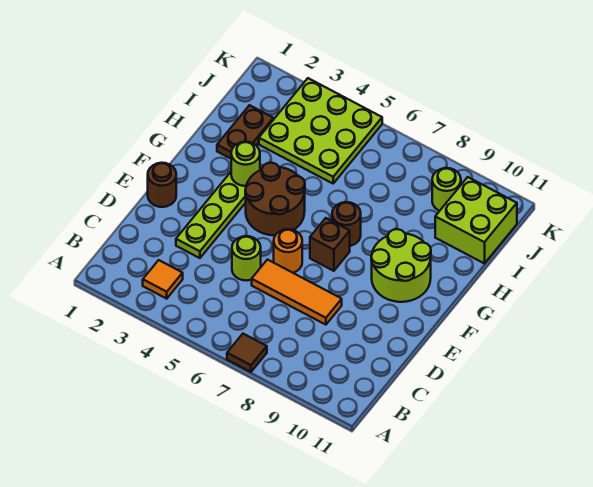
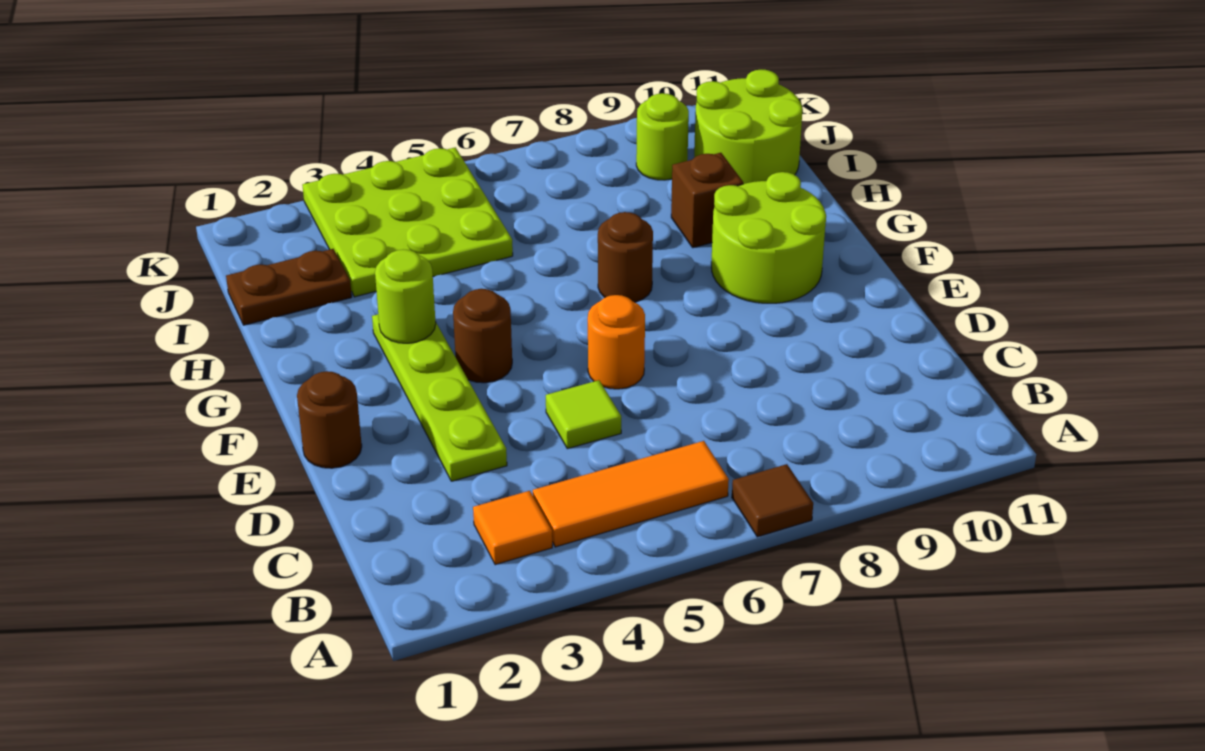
lime round brick D5 level 1 -> lime tile D5 level 1
orange tile D6:D8 level 1 -> orange tile B4:B6 level 1
brown round brick F4:G5 level 1 -> brown round brick F4 level 1
brown brick F7 level 1 -> brown brick H9 level 1
brown plate H2:I2 level 1 -> brown plate I1:I2 level 1
lime brick I10:J11 level 1 -> lime round brick I10:J11 level 1

